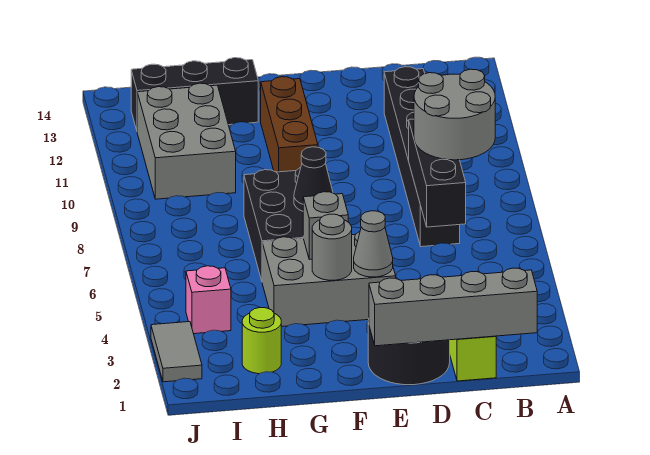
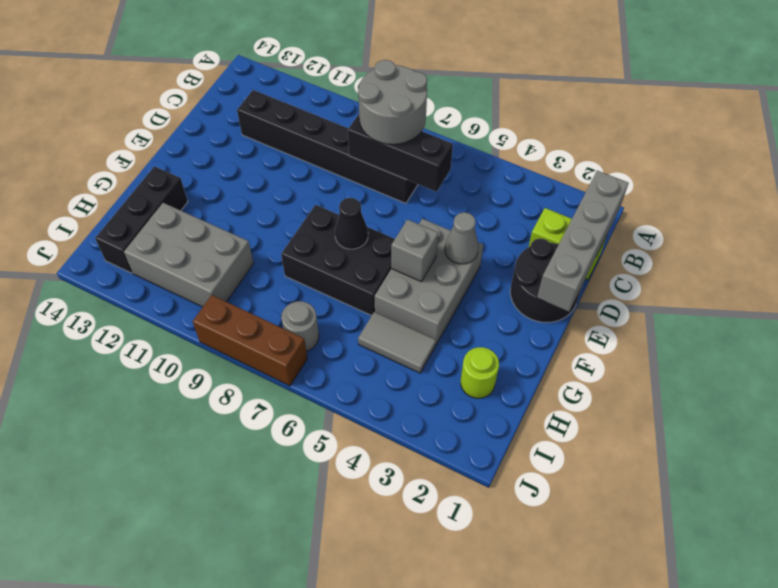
grey round brick F4 level 2 -> grey round brick I7 level 1
brown brick F10:F12 level 1 -> brown brick J7:J9 level 1
pink brick I4 level 1 -> none
grey tile J2:J3 level 1 -> grey tile H4:H5 level 1

